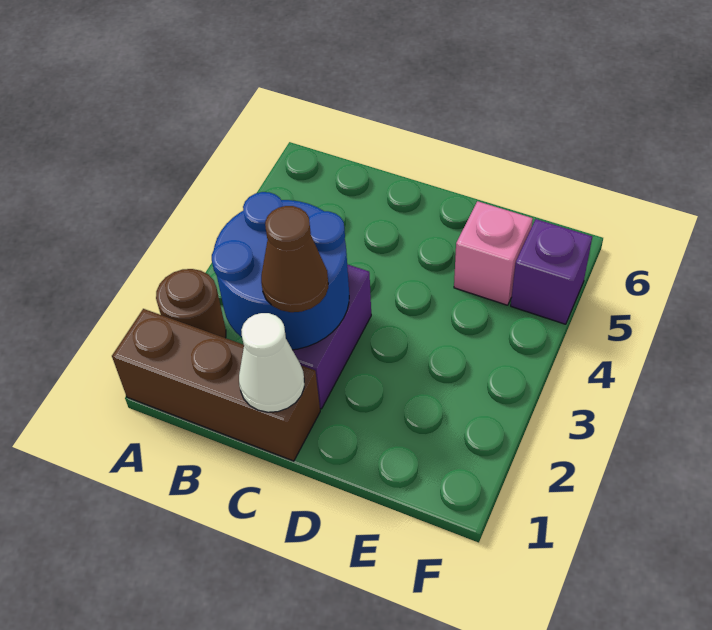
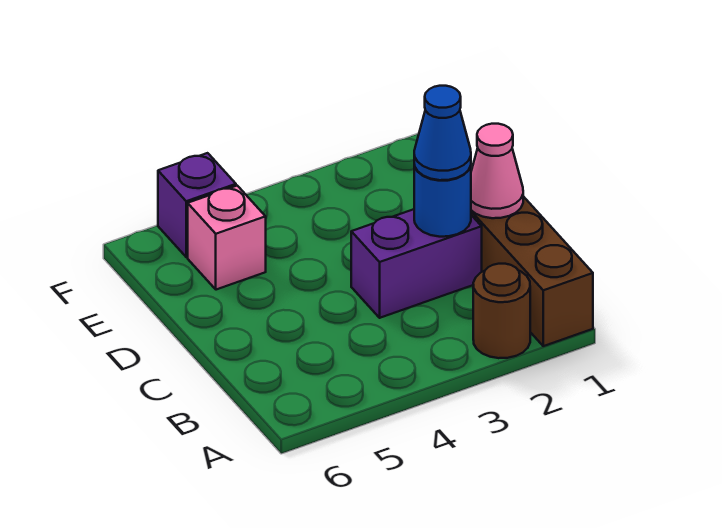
blue round brick B2:C3 level 2 -> blue round brick C2 level 2
white cone C1 level 2 -> pink cone C1 level 2
brown cone C2 level 3 -> blue cone C2 level 3

